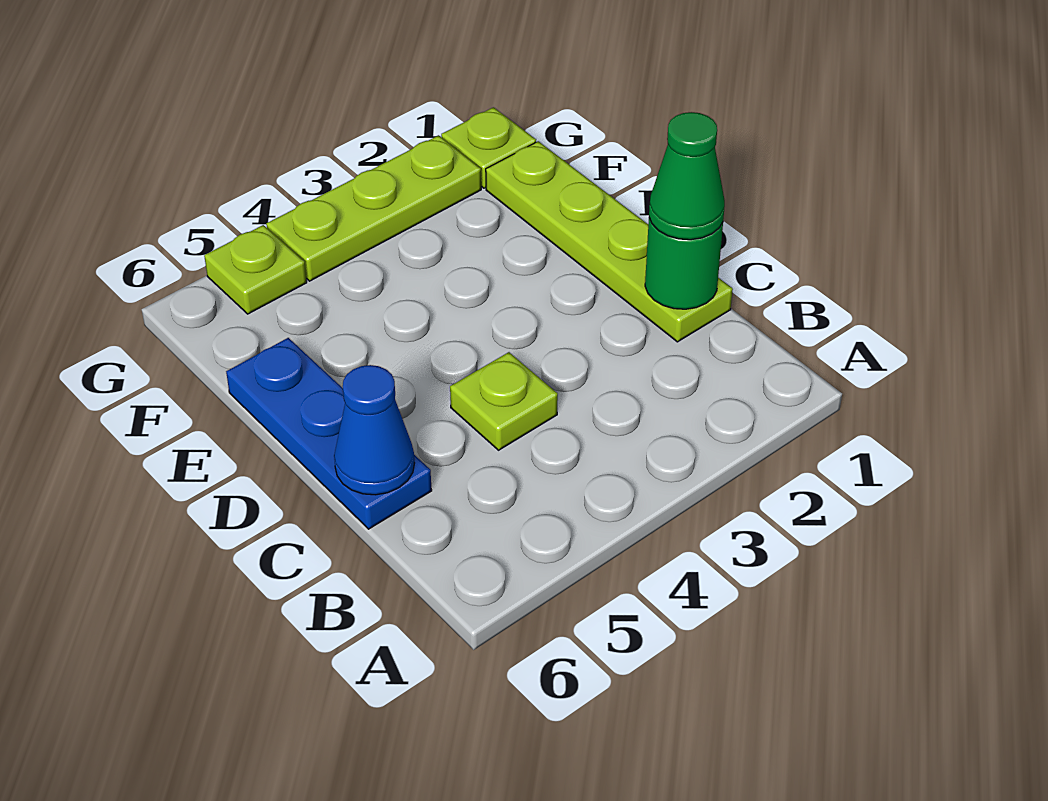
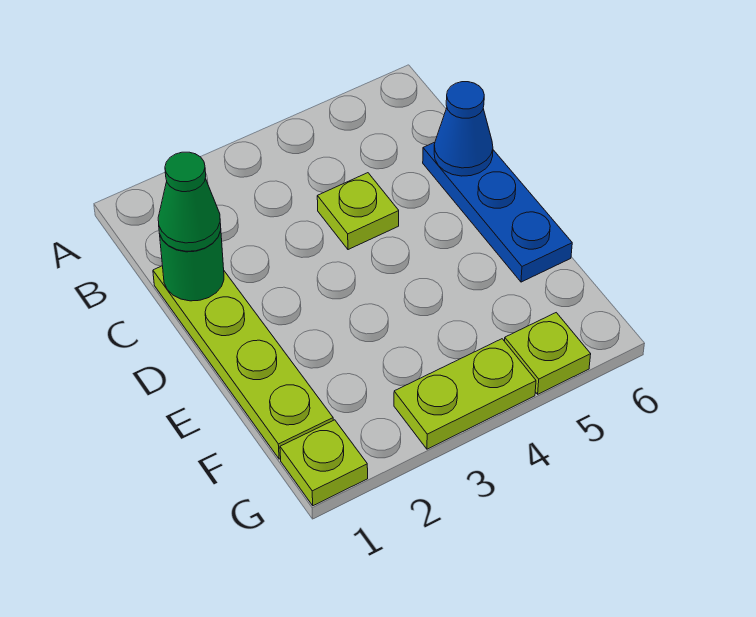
lime plate G2:G4 level 1 -> lime plate G3:G4 level 1

